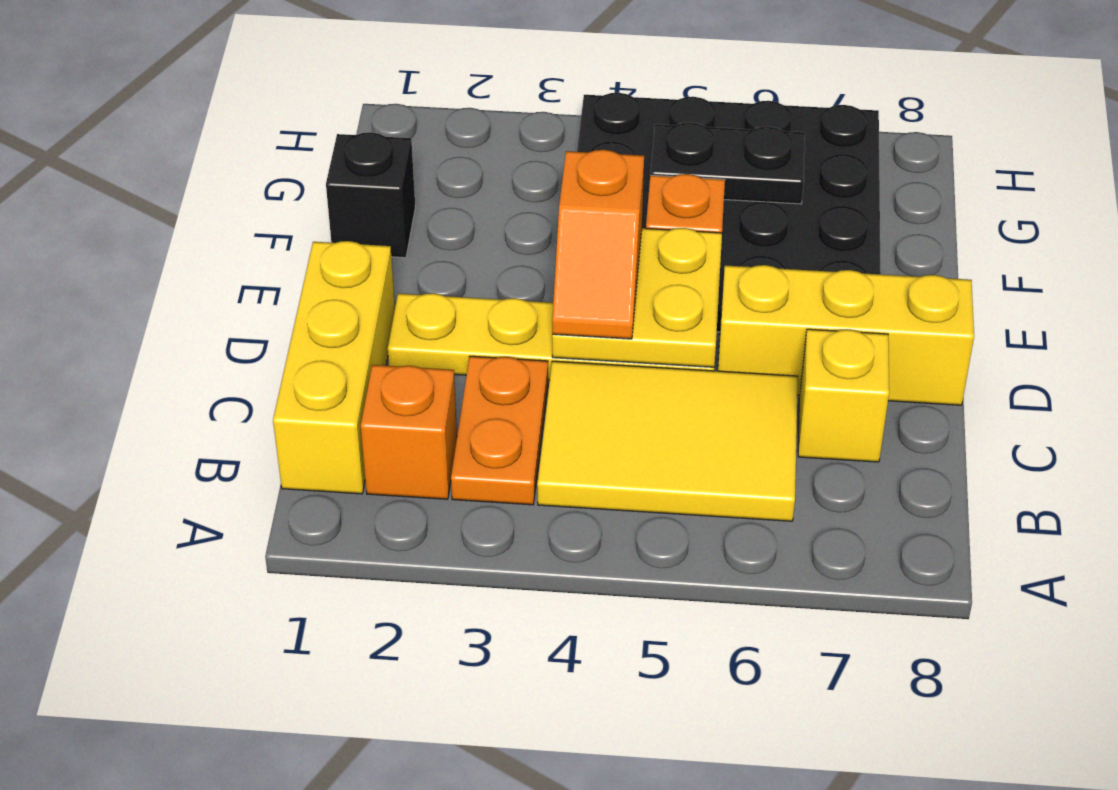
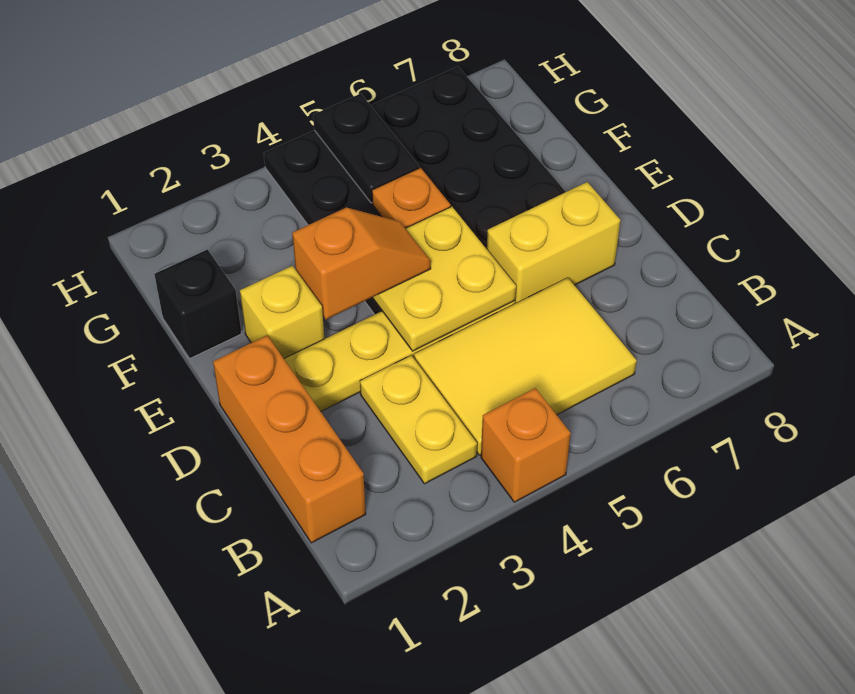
yellow brick B1:D1 level 1 -> orange brick B1:D1 level 1
orange brick B2 level 1 -> orange brick A4 level 1
orange plate B3:C3 level 1 -> yellow plate B3:C3 level 1
yellow brick C7 level 1 -> yellow brick E2 level 1
orange slope D4:E4 level 3 top E -> orange slope E3:E4 level 3 top 3
yellow brick D6:D8 level 1 -> yellow brick D6:D7 level 1
black plate G5:G6 level 2 -> black plate G5:H5 level 2

